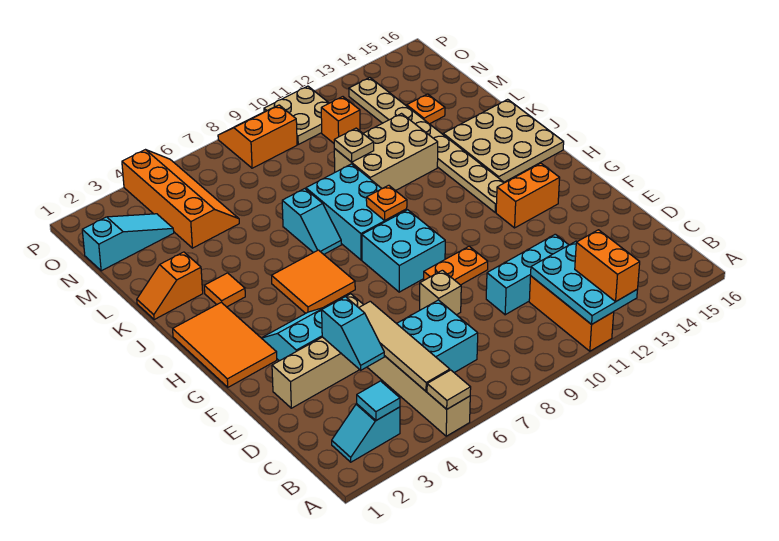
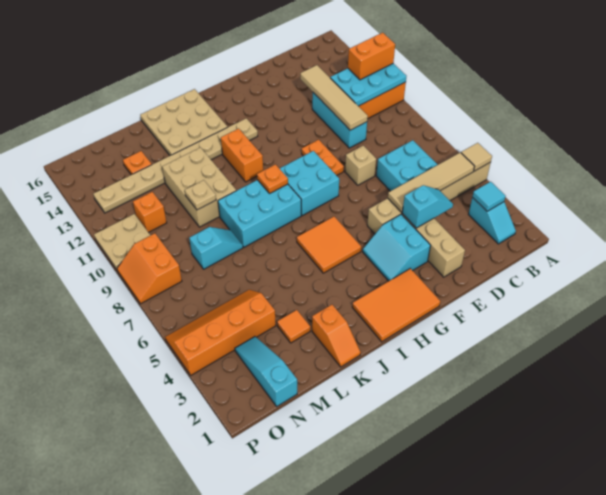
none -> tan tile D10:D13 level 2
orange brick G13:G14 level 1 -> orange brick I11:I12 level 1
orange tile J3 level 1 -> orange tile L3 level 1
cyan slope J7:K7 level 1 top K -> cyan slope L8:M8 level 1 top M

